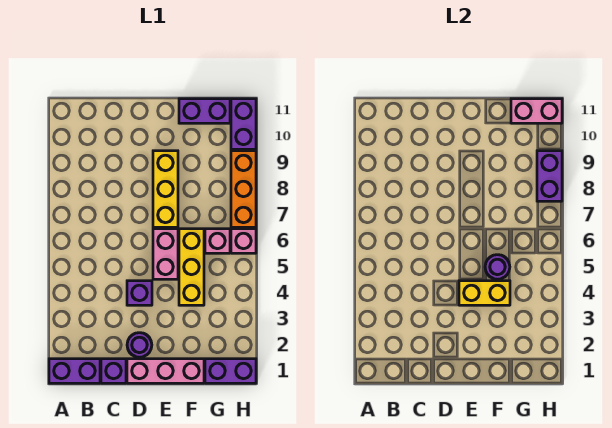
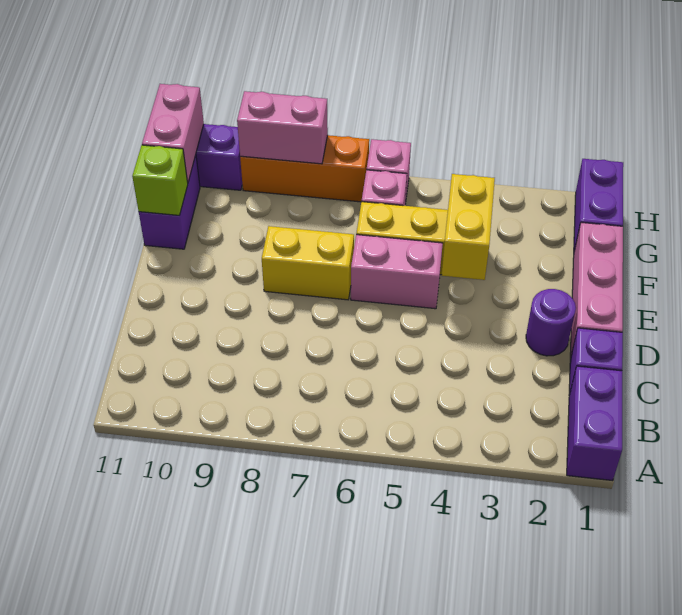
purple brick D4 level 1 -> none
yellow brick E7:E9 level 1 -> yellow brick E7:E8 level 1
purple round brick F5 level 2 -> none
none -> lime brick F11 level 2
purple brick H8:H9 level 2 -> pink brick H8:H9 level 2

